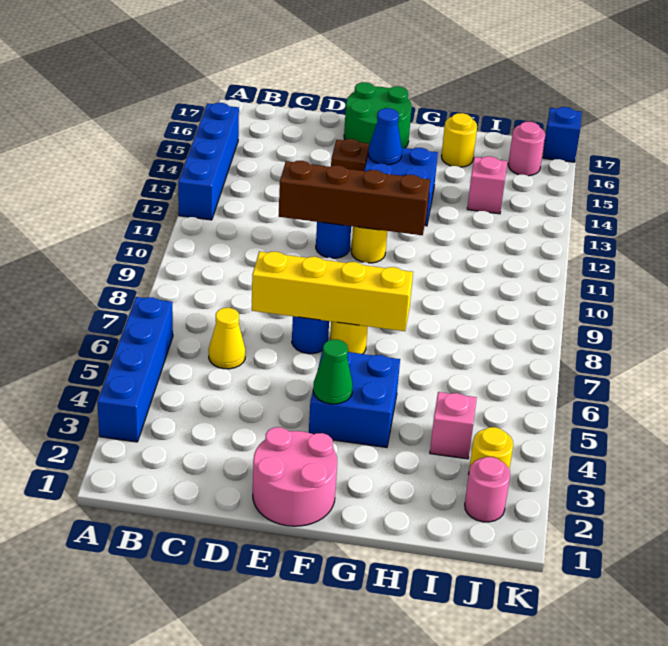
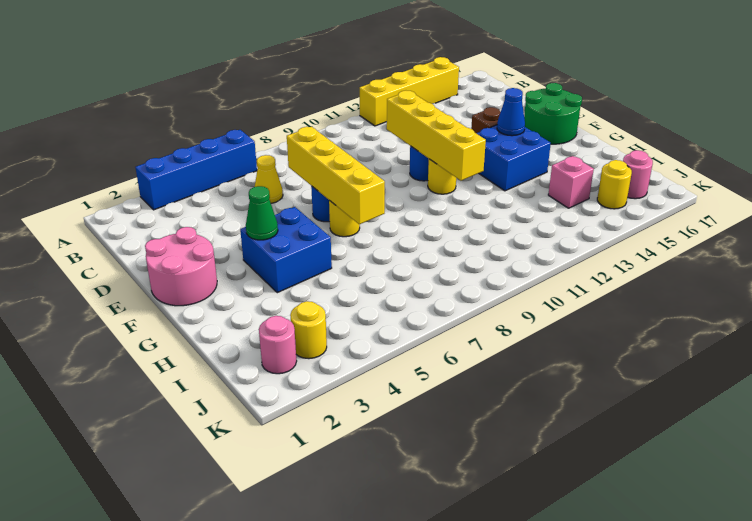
blue brick A12:A15 level 1 -> yellow brick A12:A15 level 1
brown brick D11:G11 level 2 -> yellow brick D11:G11 level 2
yellow round brick H16 level 1 -> yellow round brick J15 level 1
pink brick I4 level 1 -> none
blue brick K17 level 1 -> none

